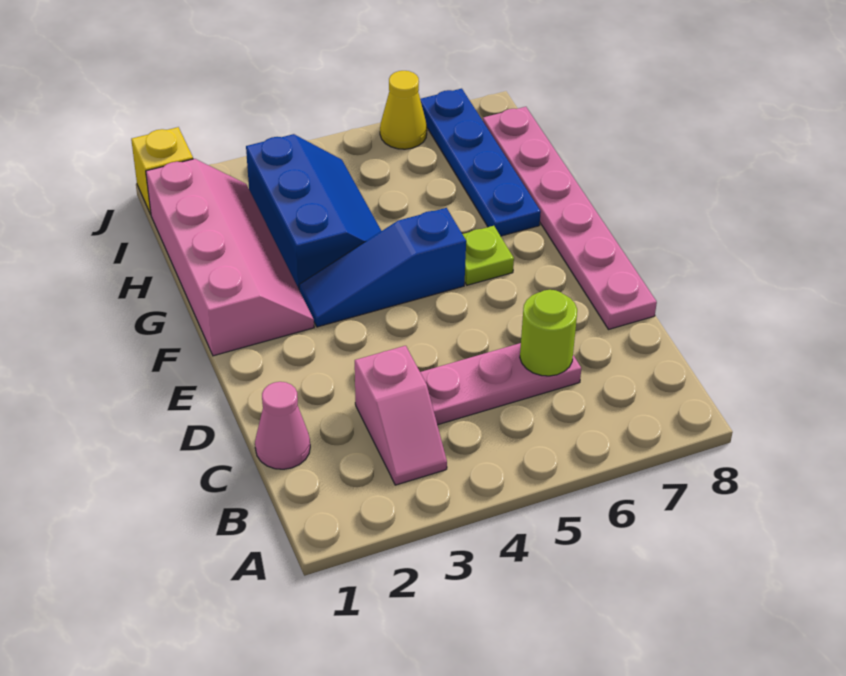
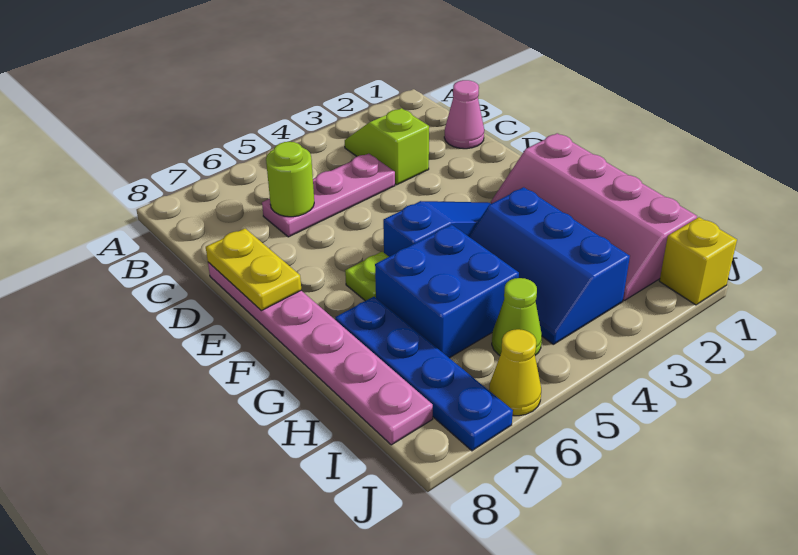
pink slope B3:C3 level 1 top C -> lime slope B3:C3 level 1 top C
none -> yellow plate D8:E8 level 2
none -> blue brick G5:H6 level 1
none -> lime cone I5 level 1

